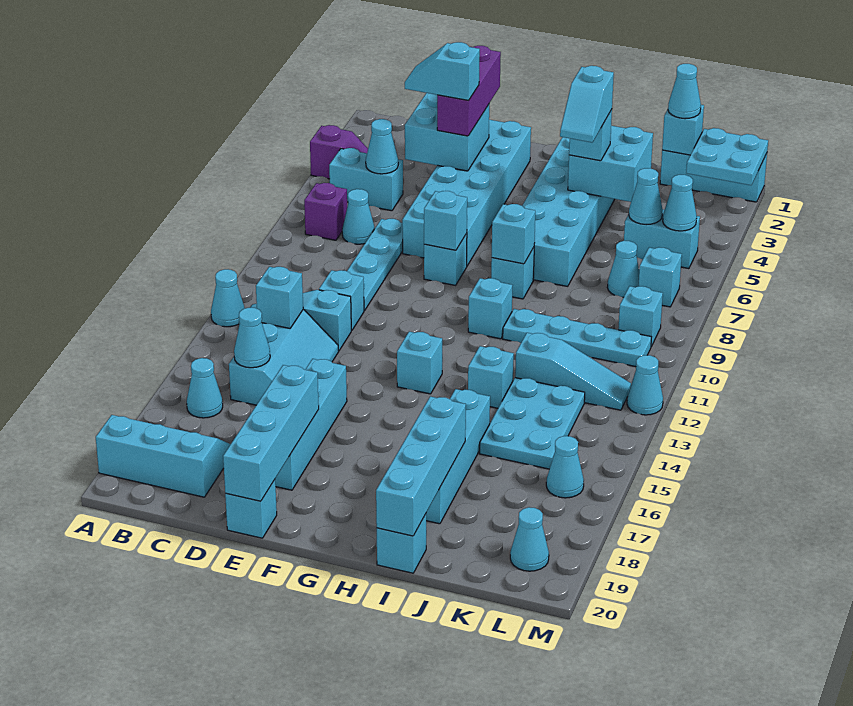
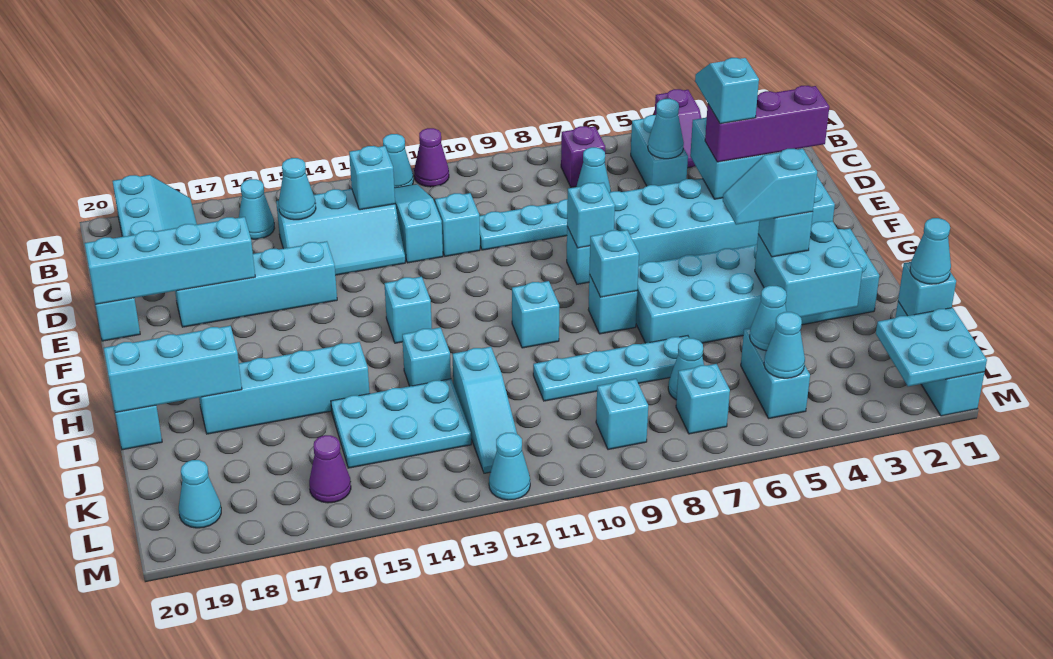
none -> purple cone A11 level 1
cyan plate I10:L10 level 1 -> cyan plate J7:J10 level 1
cyan brick I17:I20 level 2 -> cyan brick I18:I20 level 2
cyan cone L16 level 1 -> purple cone L16 level 1

